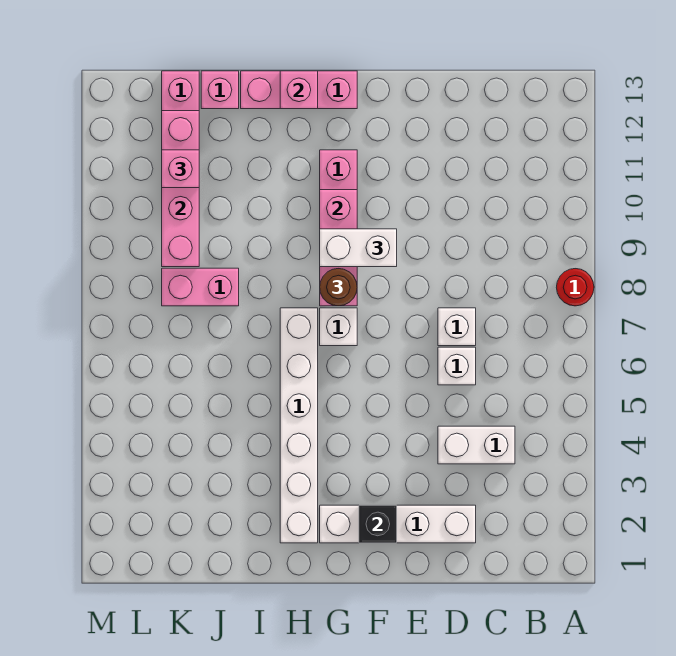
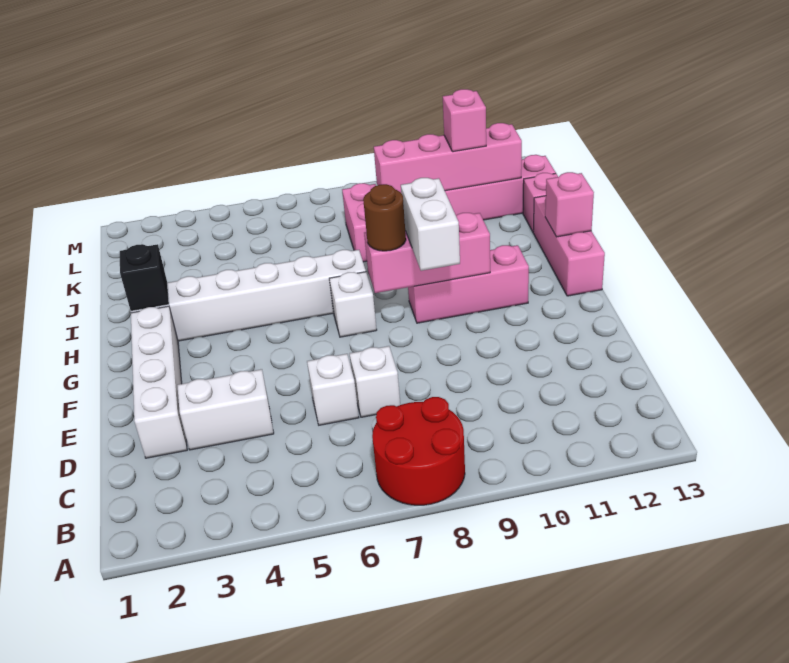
red round brick A8 level 1 -> red round brick A7:B8 level 1
white brick C4:D4 level 1 -> white brick D3:D4 level 1
black brick F2 level 2 -> black brick H2 level 2

